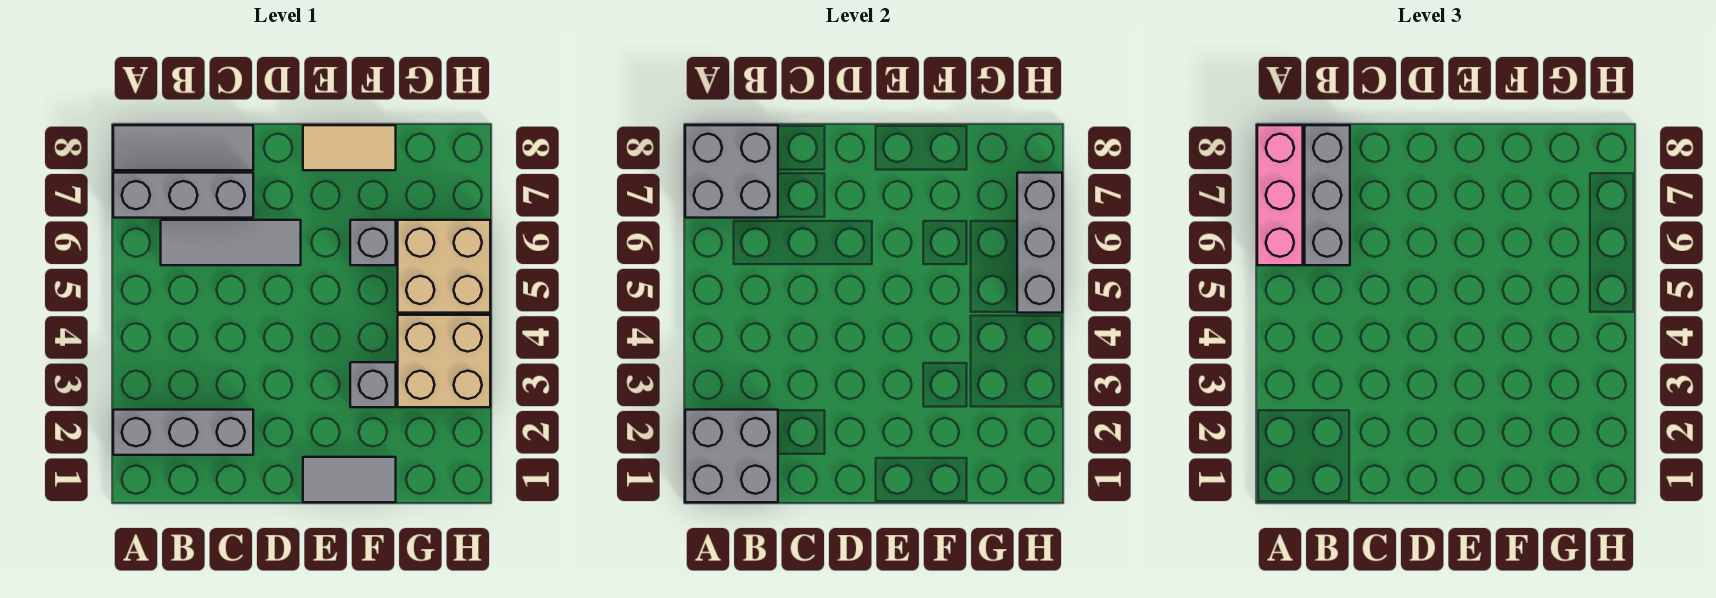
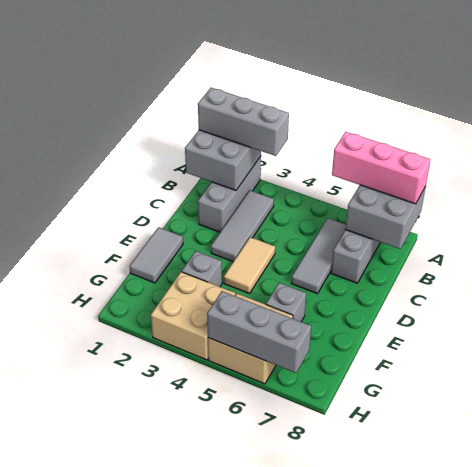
grey tile A8:C8 level 1 -> grey tile B3:D3 level 1
grey brick B6:B8 level 3 -> grey brick A1:A3 level 3
tan tile E8:F8 level 1 -> tan tile D4:E4 level 1

